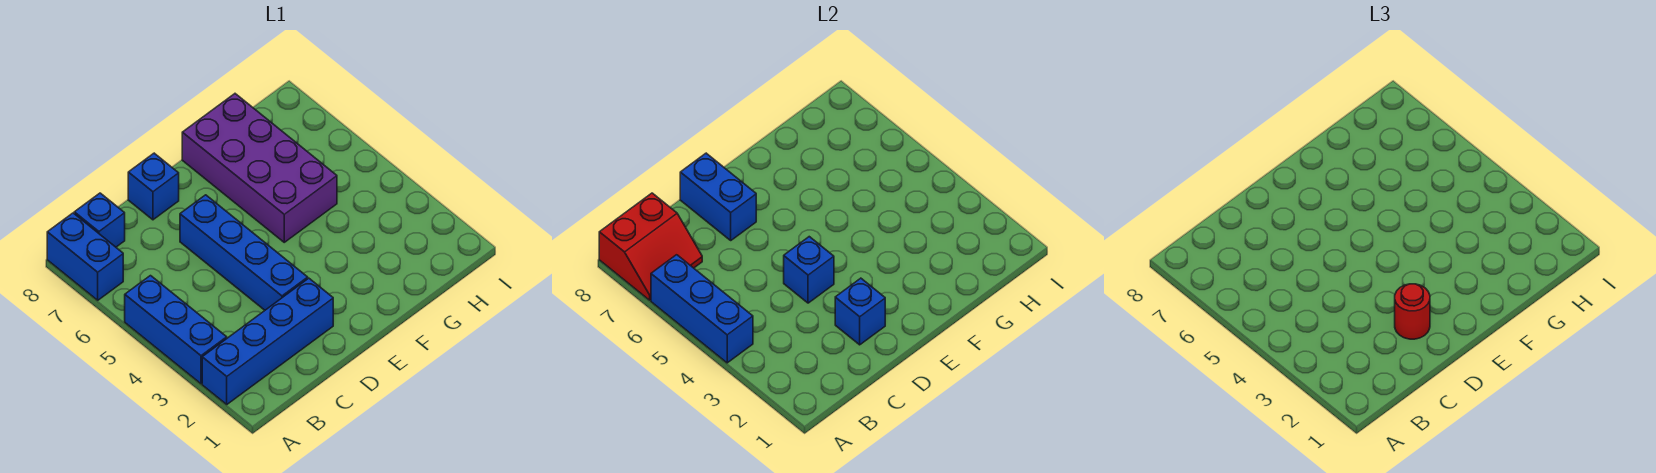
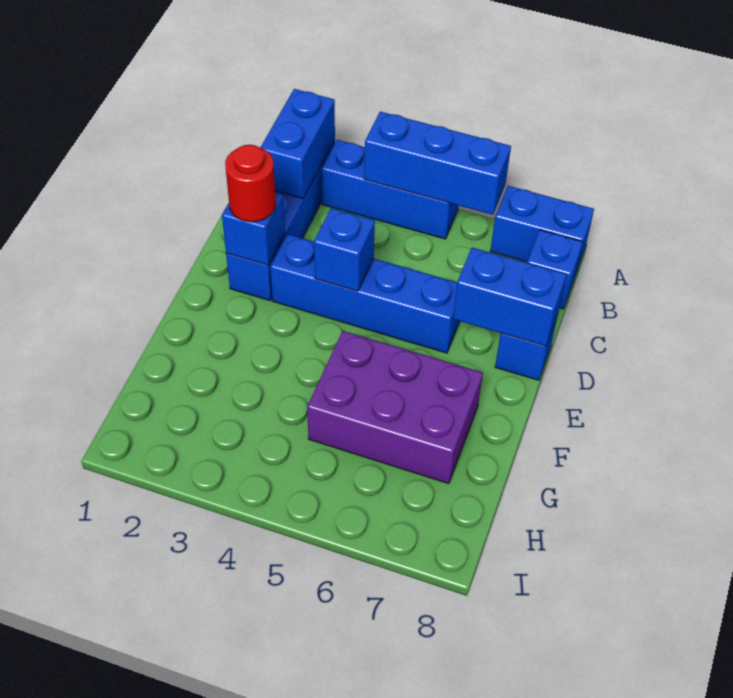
none -> blue brick A2:B2 level 2
red slope A7:B8 level 2 top 8 -> none
purple brick F5:G8 level 1 -> purple brick F5:G7 level 1

